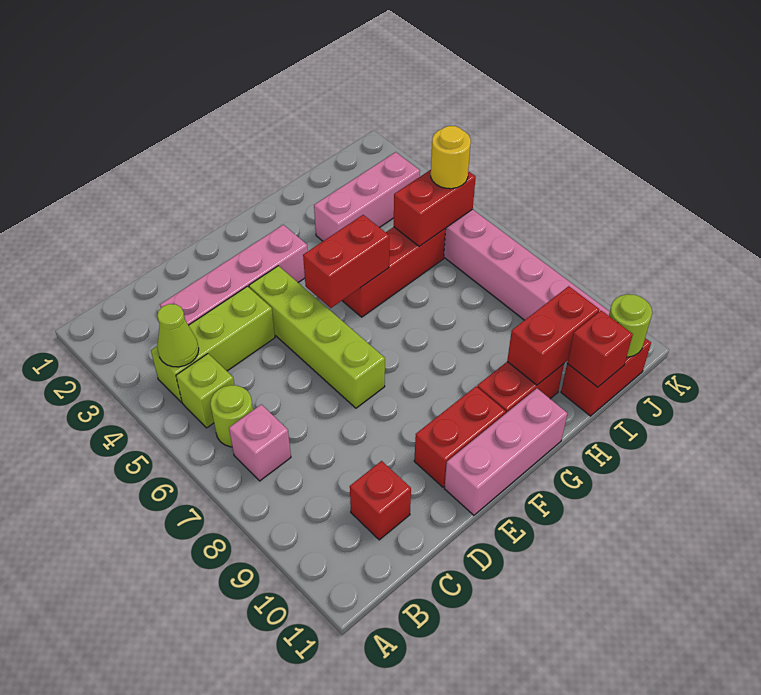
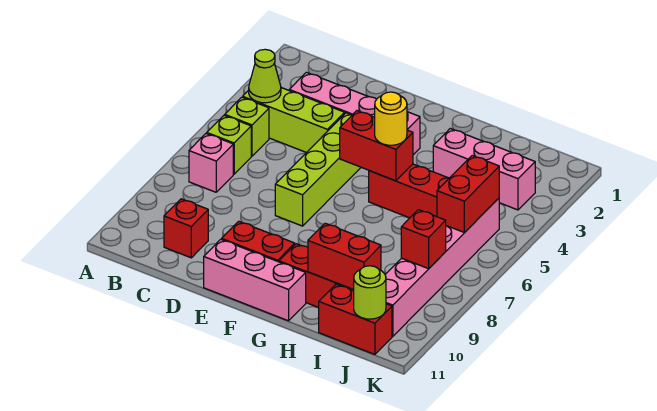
lime round brick B6 level 1 -> lime brick B6 level 1
red brick I5:J5 level 2 -> red brick J5:J6 level 2
red brick I11 level 2 -> red brick J8 level 2
yellow round brick J5 level 3 -> yellow round brick G5 level 3

